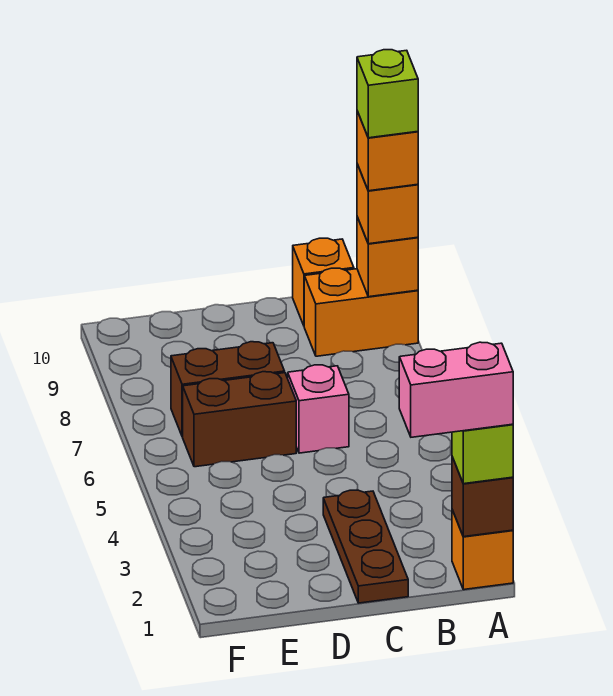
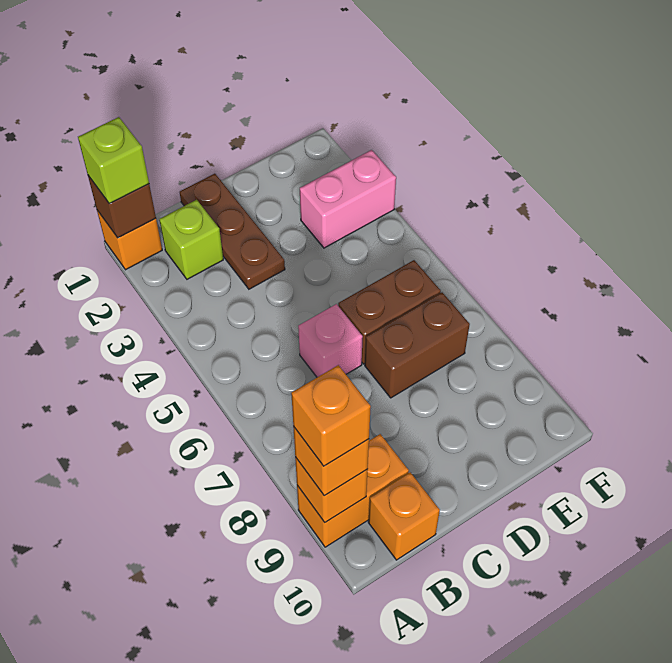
pink brick A1:B1 level 4 -> pink brick E3:F3 level 1
lime brick A9 level 5 -> lime brick B2 level 1

